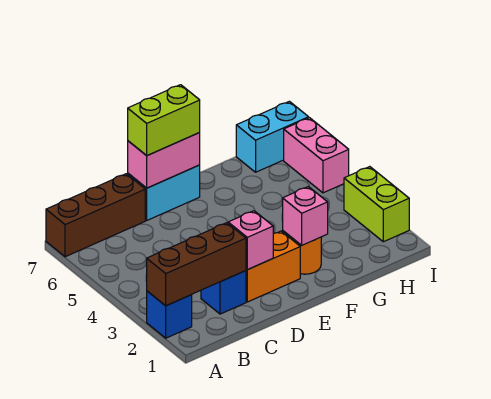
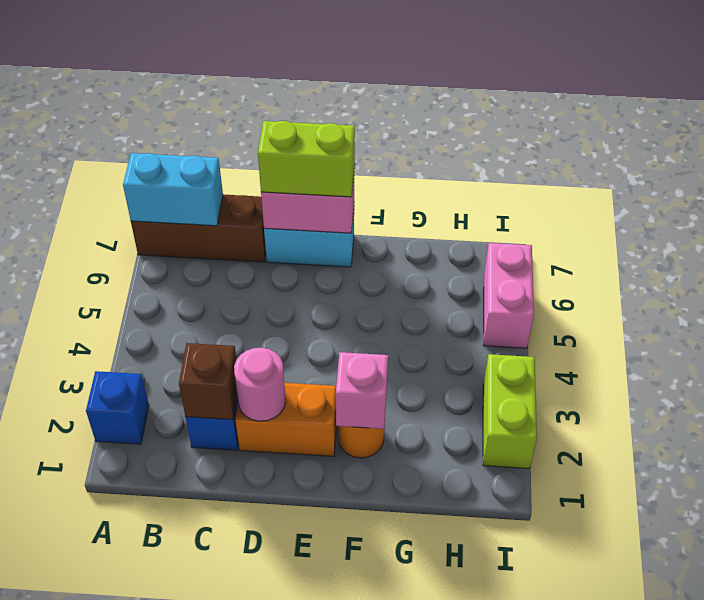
brown brick A2:C2 level 2 -> brown brick C2 level 2
pink brick D2 level 2 -> pink round brick D2 level 2
cyan brick H7:I7 level 1 -> cyan brick A7:B7 level 2

